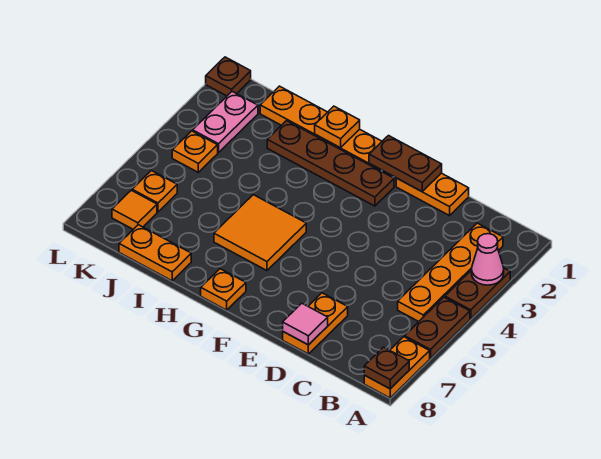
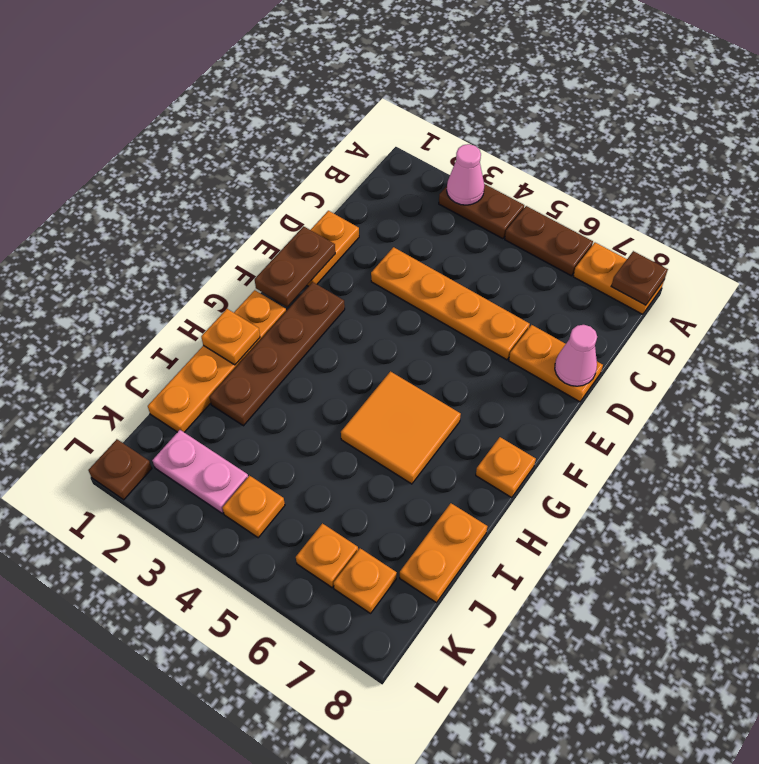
orange plate B2:B5 level 1 -> orange plate D3:D6 level 1
pink tile D8 level 2 -> pink cone D8 level 2
orange tile K7 level 1 -> orange plate K7 level 1

